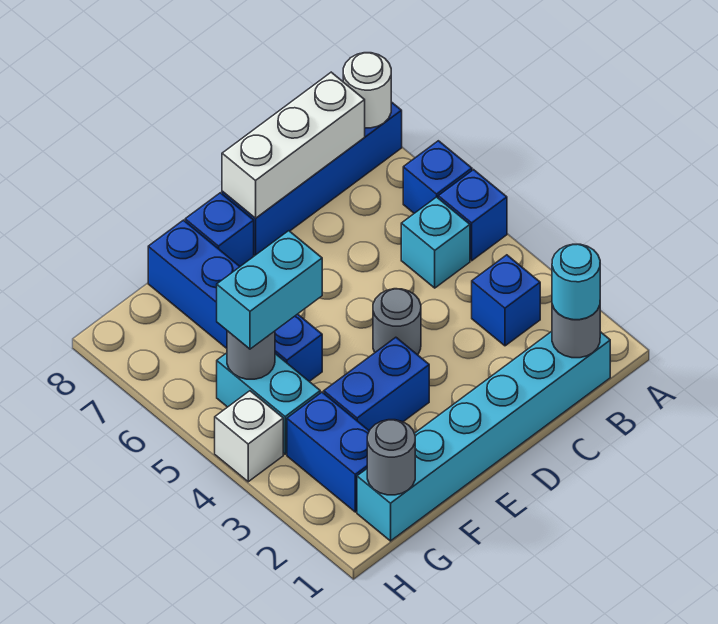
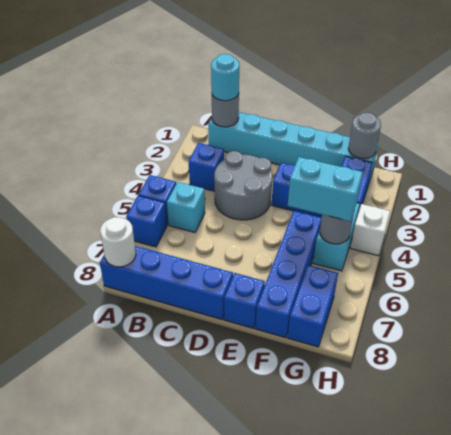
white brick B8:D8 level 2 -> none
grey round brick D4 level 1 -> grey round brick C3:D4 level 1
none -> blue brick G7:G8 level 1

